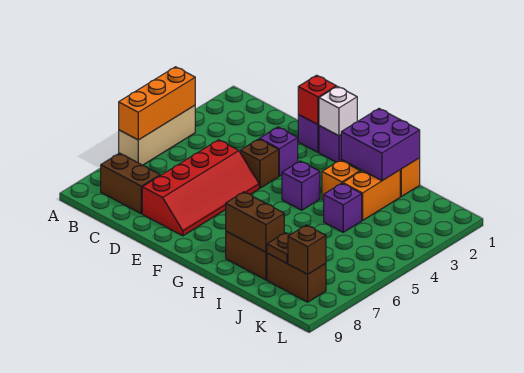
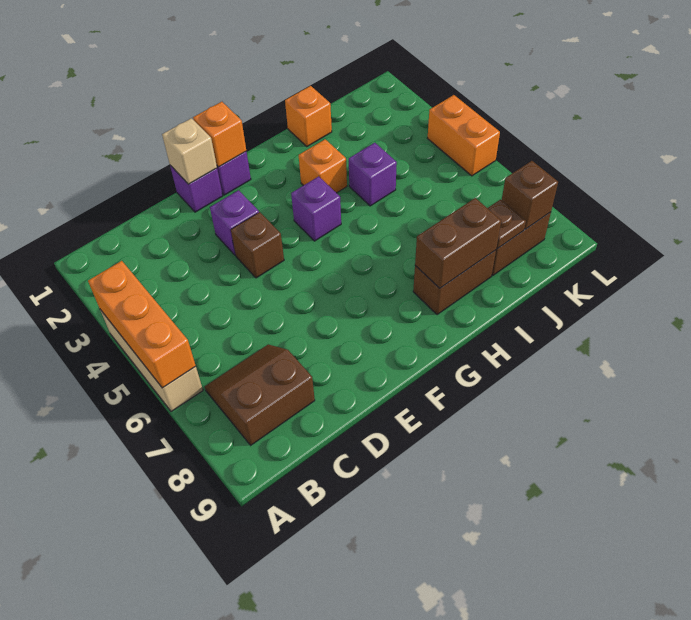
red slope D5:E8 level 1 top D -> none
red brick E1 level 2 -> tan brick E1 level 2
white brick F1 level 2 -> orange brick F1 level 2
purple brick H1:I2 level 2 -> none
orange brick I2:I3 level 1 -> orange brick L4:L5 level 1

